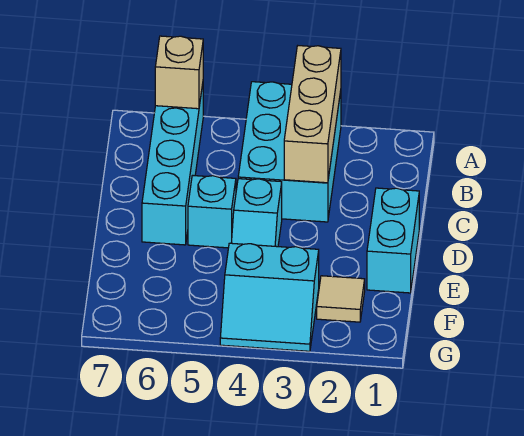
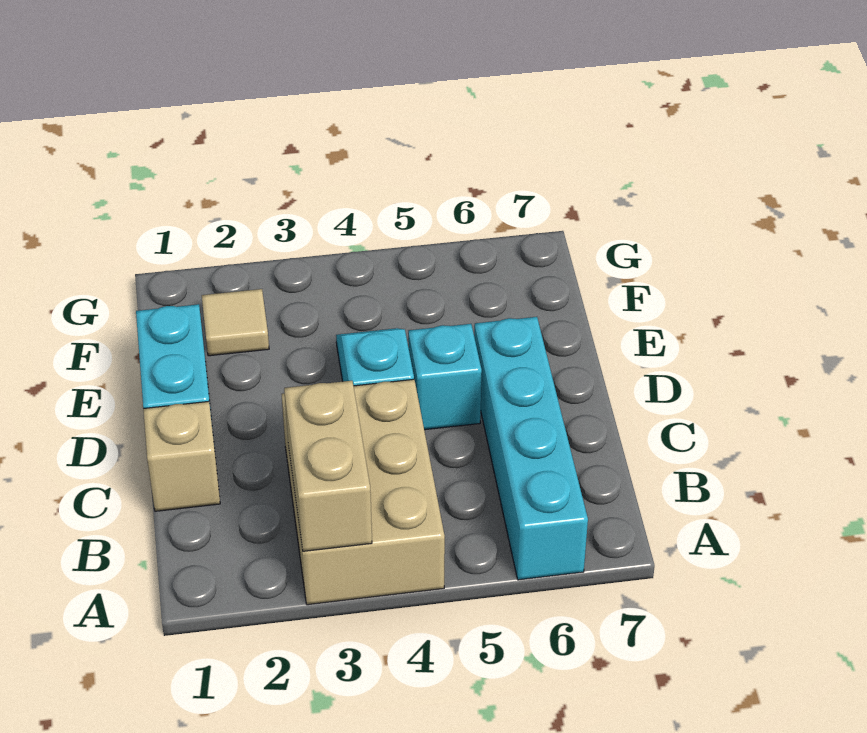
cyan brick A3:C4 level 1 -> tan brick A3:C4 level 1
tan brick A3:C3 level 2 -> tan brick A3:B3 level 2
tan brick A6 level 2 -> tan brick C1 level 1
cyan slope F3:G4 level 1 top F -> none

